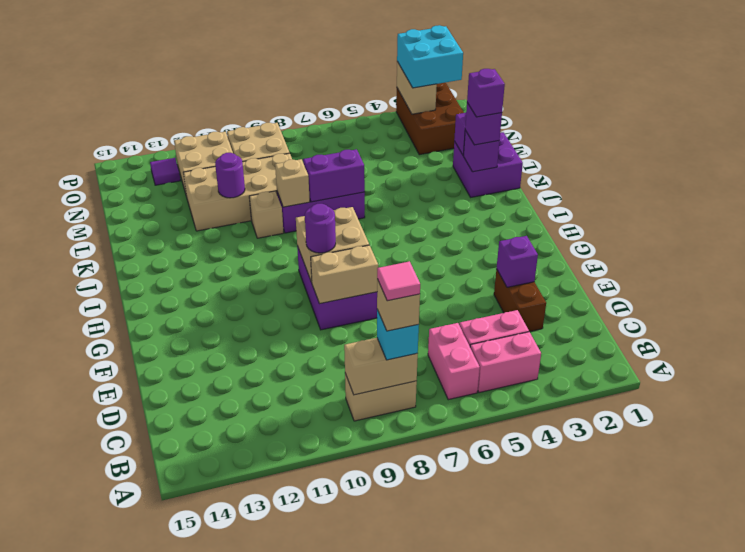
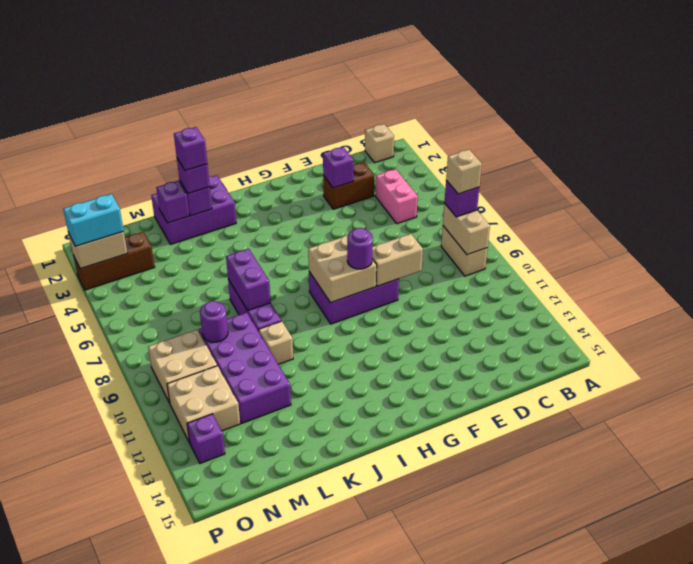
pink brick B4:B5 level 1 -> none
pink brick B6:C6 level 1 -> none
cyan brick B8 level 3 -> purple brick B8 level 3
pink tile B8 level 5 -> none
tan brick F8:F9 level 2 -> tan brick E9:F9 level 2
purple brick K1:L2 level 1 -> purple brick J1:L2 level 1
tan brick K9 level 2 -> tan brick B1 level 1
tan brick L9:M12 level 1 -> purple brick L9:M12 level 1
purple round brick L11 level 2 -> purple round brick M9 level 2
brown brick N2:P3 level 1 -> brown brick N3:P3 level 1
cyan brick O2:P3 level 3 -> cyan brick O3:P3 level 3
purple tile O13 level 1 -> purple brick O13 level 1

